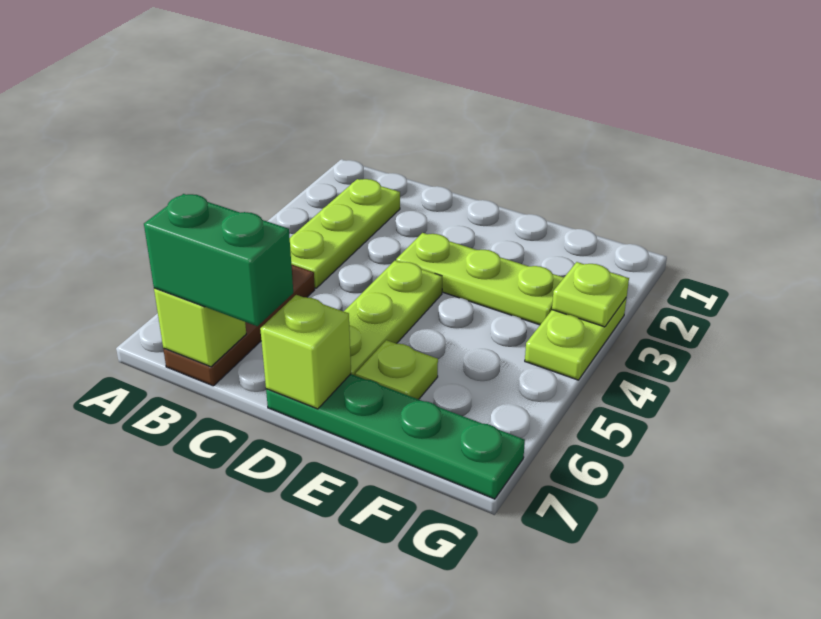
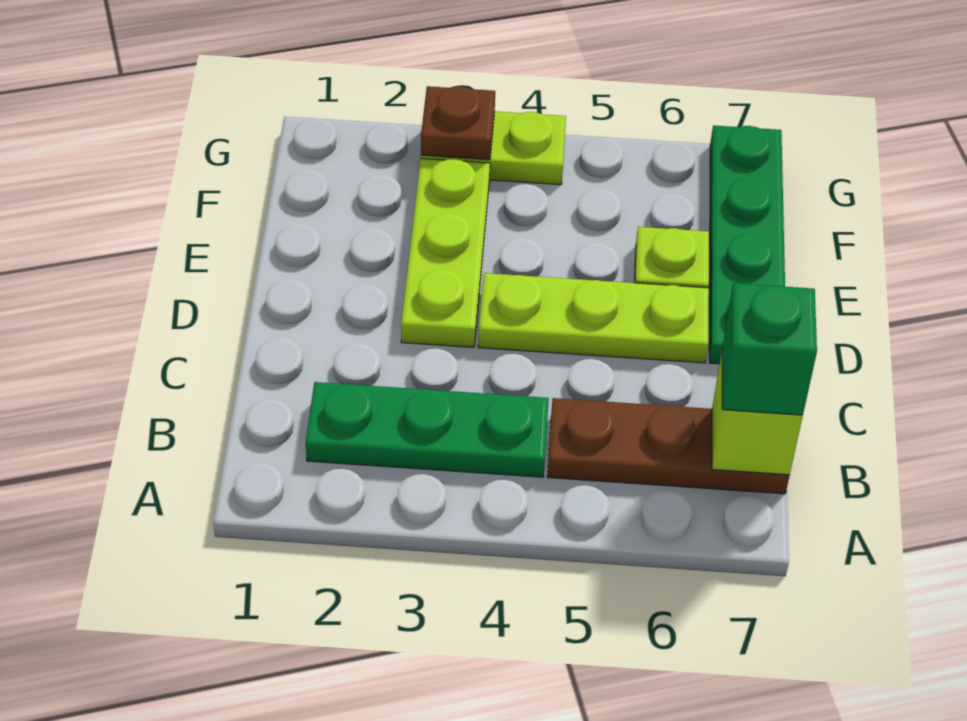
lime plate B2:B4 level 1 -> green plate B2:B4 level 1
green brick B7:C7 level 3 -> green brick B7 level 3
lime brick D7 level 2 -> none
lime plate G3 level 2 -> brown plate G3 level 2

